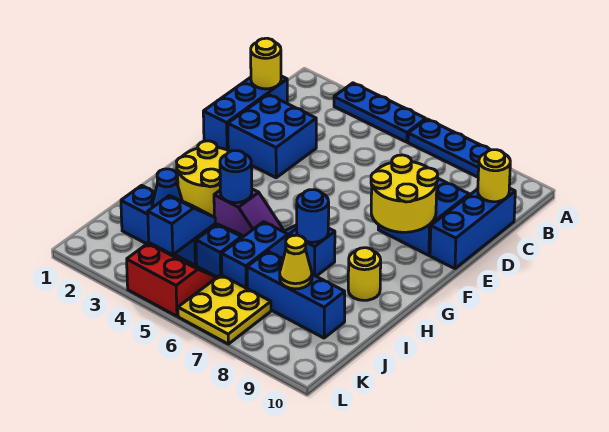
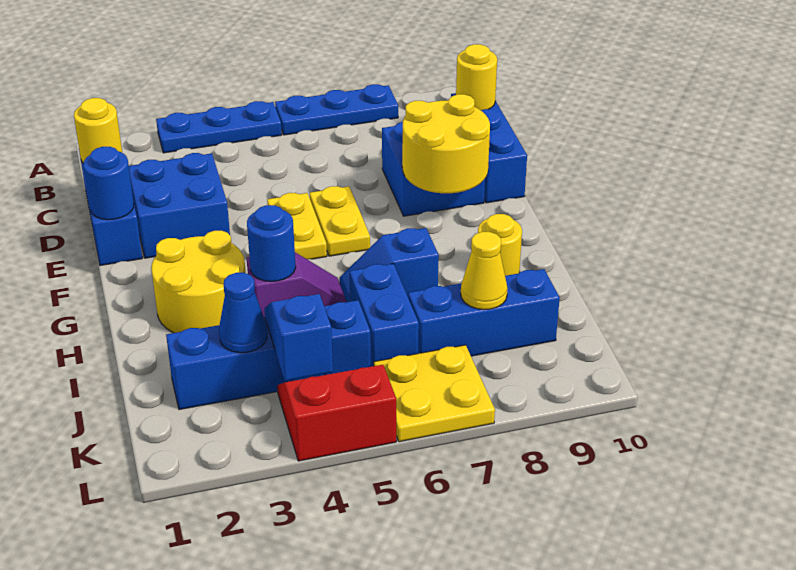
none -> yellow plate E5:F5 level 1
none -> yellow plate E6:F6 level 1
blue round brick H7 level 2 -> blue round brick E1 level 2

